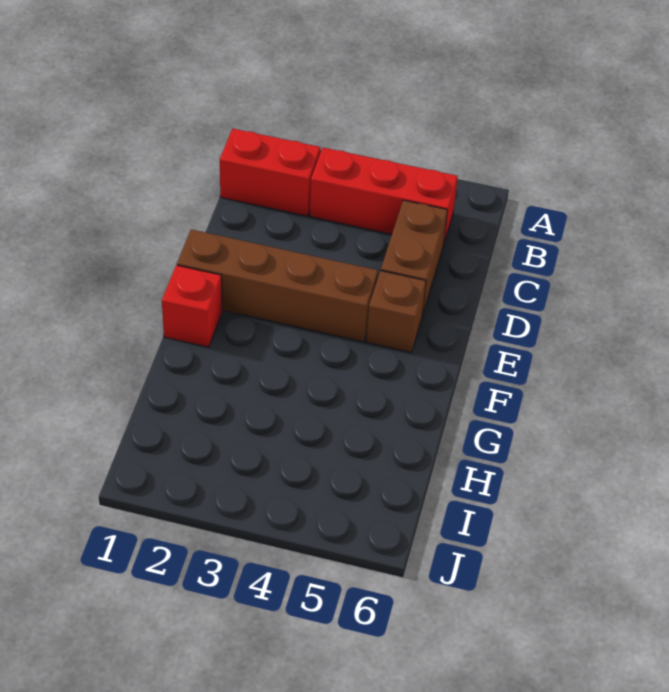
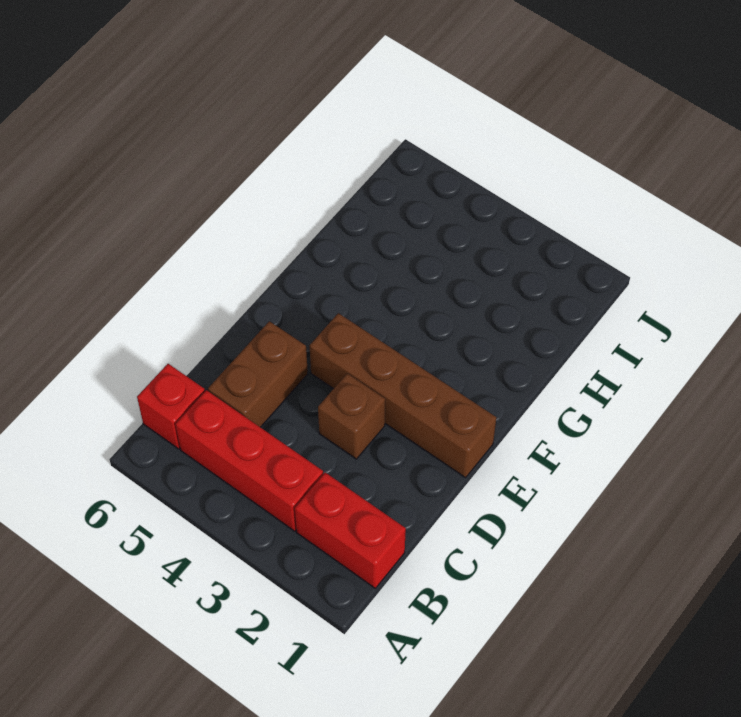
brown brick E5 level 1 -> brown brick D3 level 1
red brick F1 level 1 -> red brick B6 level 1

